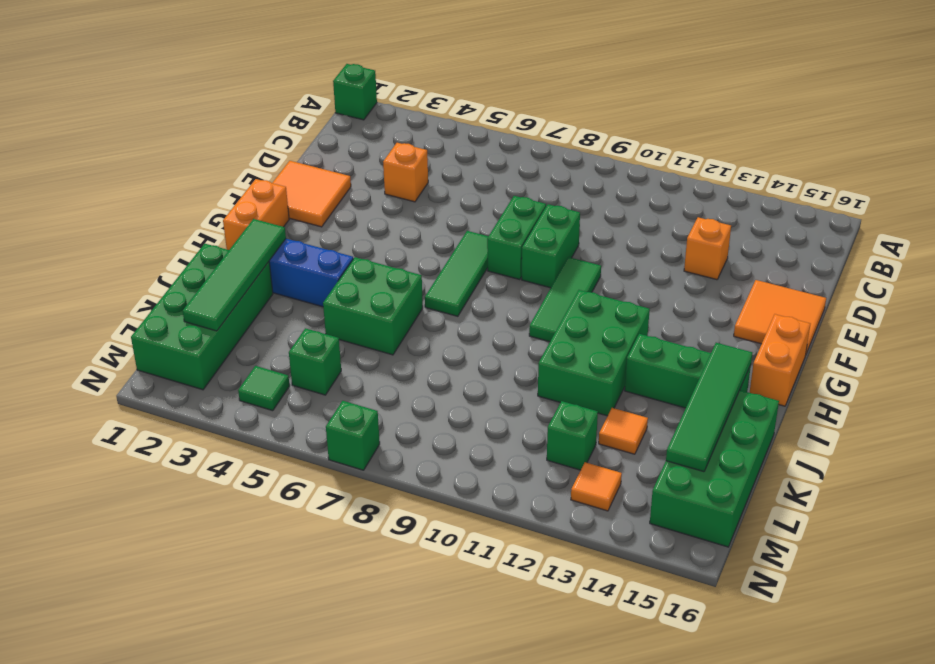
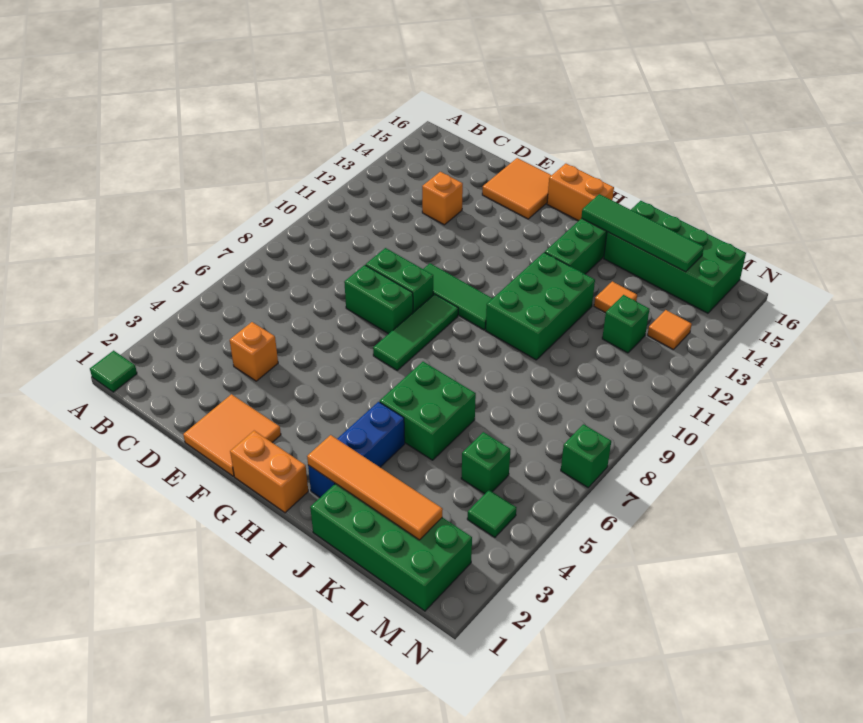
green brick A1 level 1 -> green tile A1 level 1
green tile F7:H7 level 1 -> green tile G7:G9 level 1
green brick H11:J12 level 1 -> green brick I10:J12 level 1
green tile I2:L2 level 2 -> orange tile I2:L2 level 2

